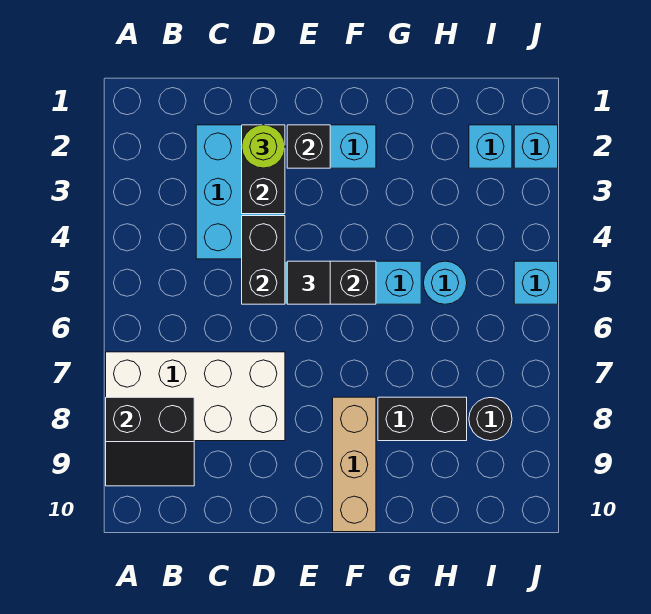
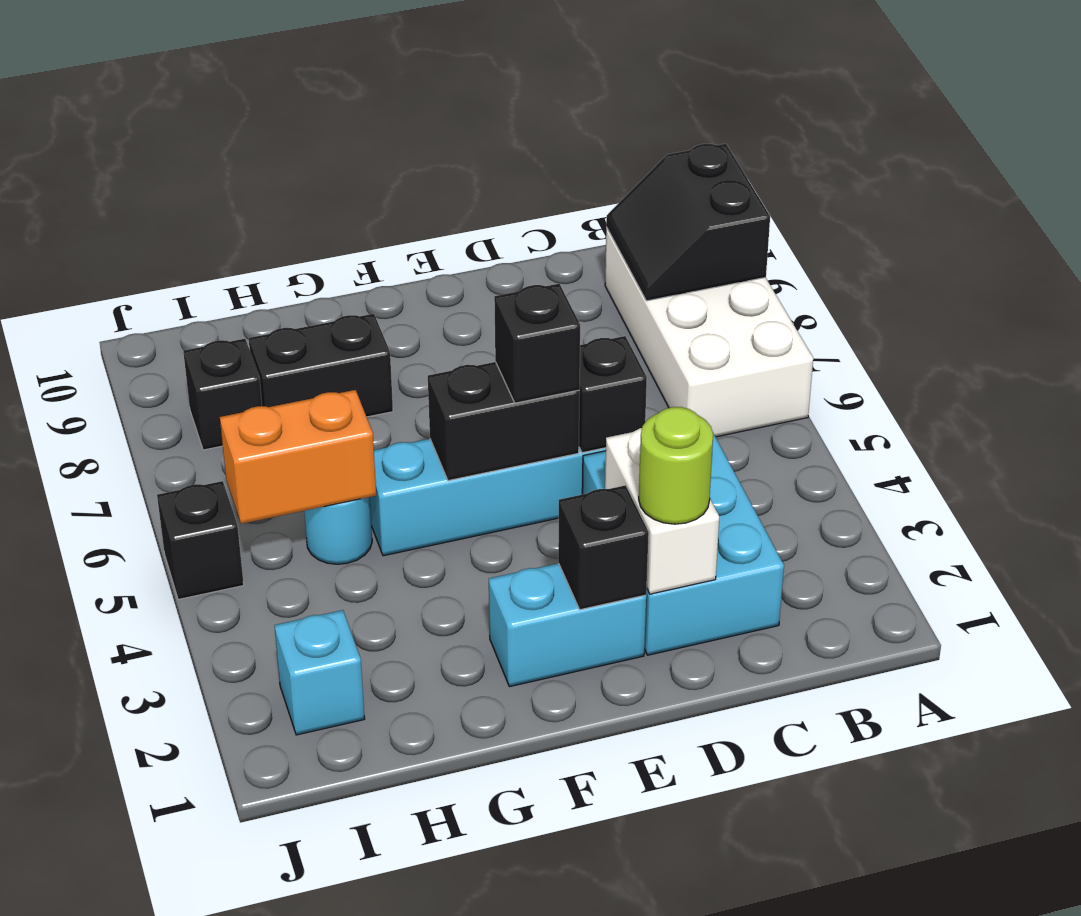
white brick A7:D8 level 1 -> white brick A6:B9 level 1
black slope A8:B9 level 2 top 8 -> black slope A8:B9 level 2 top A
black brick D2:D3 level 2 -> white brick D2:D3 level 2
black brick D4:D5 level 2 -> black brick D5 level 2
black tile E5 level 3 -> black brick E5 level 3
tan brick F8:F10 level 1 -> none
none -> orange brick H5:I5 level 2
black round brick I8 level 1 -> black brick I8 level 1
cyan brick J2 level 1 -> none
cyan brick J5 level 1 -> black brick J5 level 1

